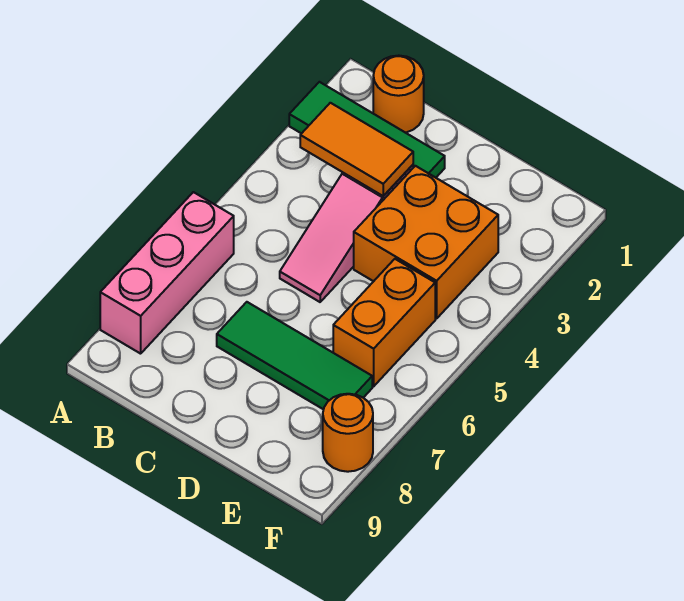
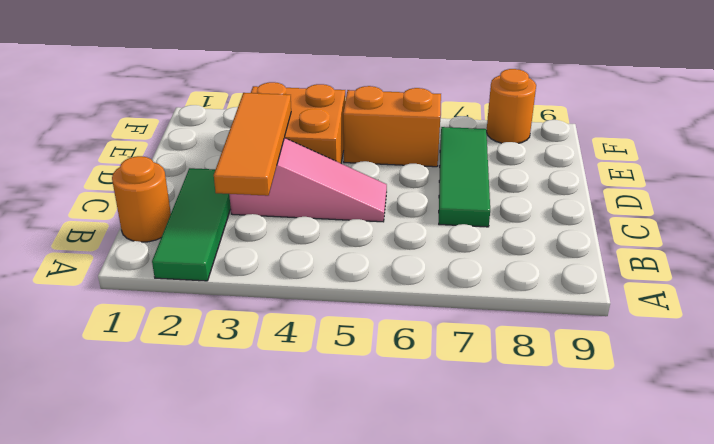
pink brick A6:A8 level 1 -> none
orange tile B3:C3 level 2 -> orange tile B3:D3 level 2

